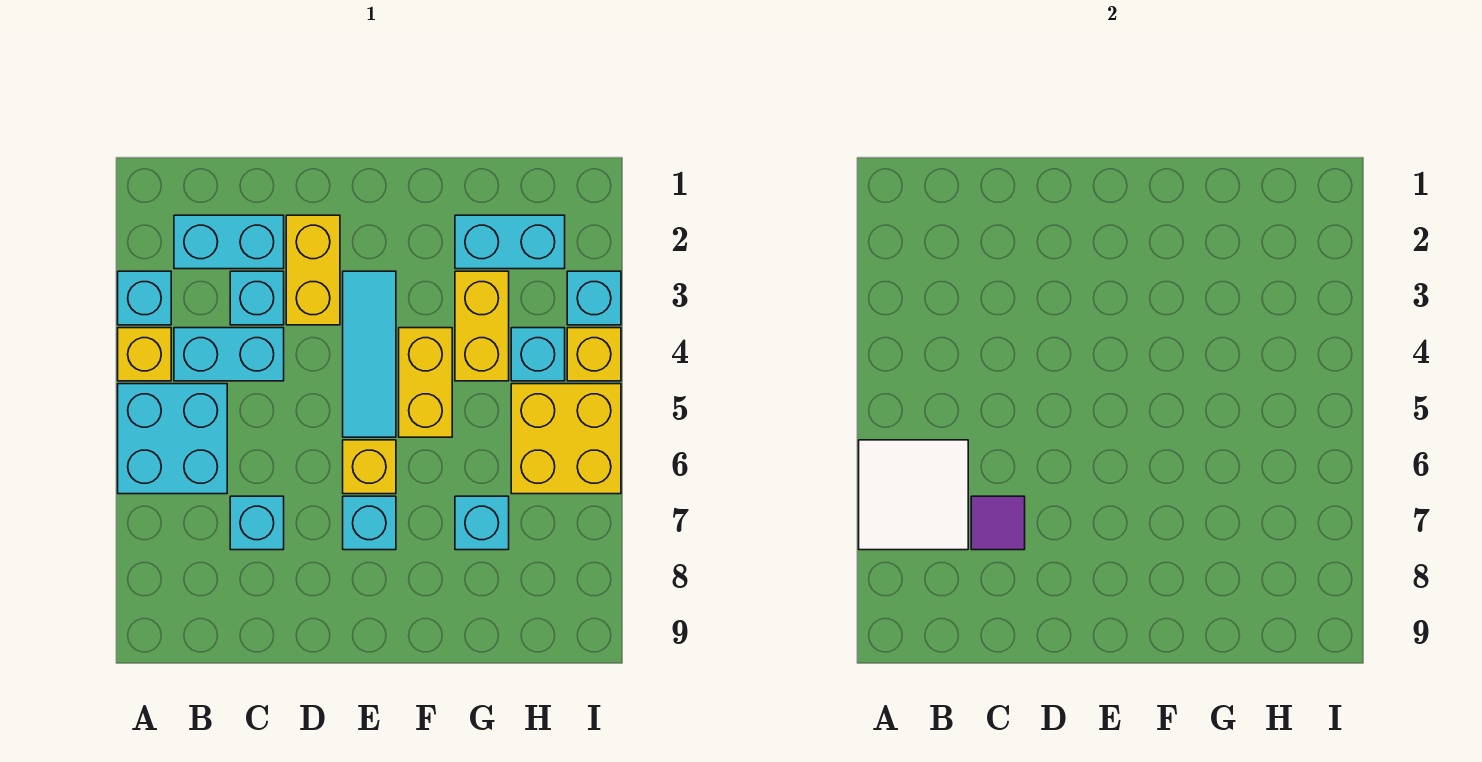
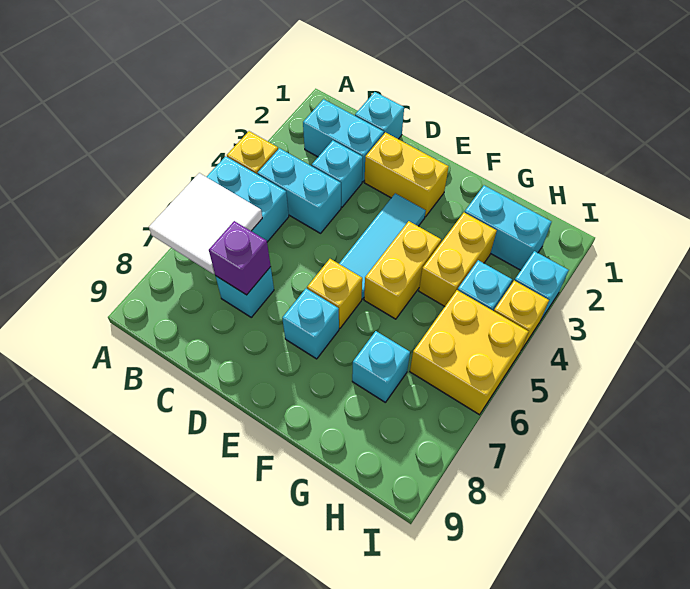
cyan brick A3 level 1 -> cyan brick C1 level 1
purple tile C7 level 2 -> purple brick C7 level 2
yellow brick D2:D3 level 1 -> yellow brick D2:E2 level 1

